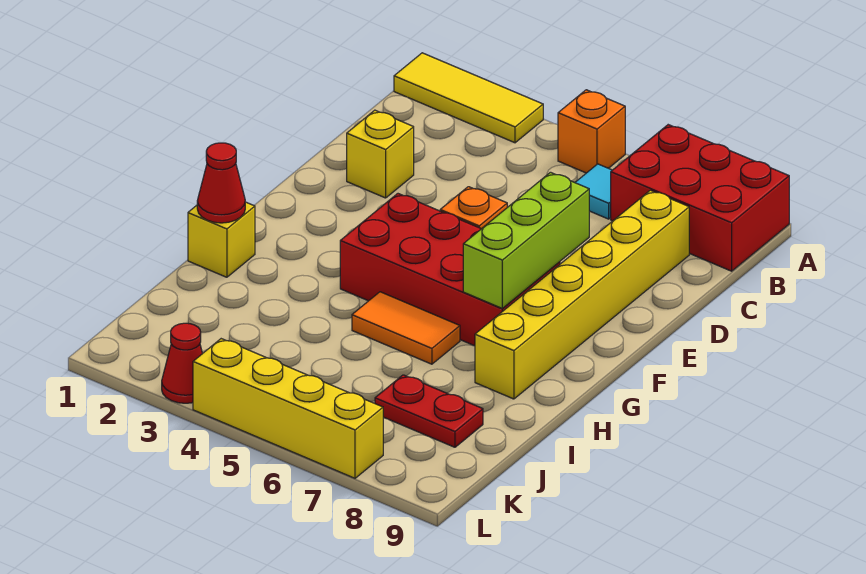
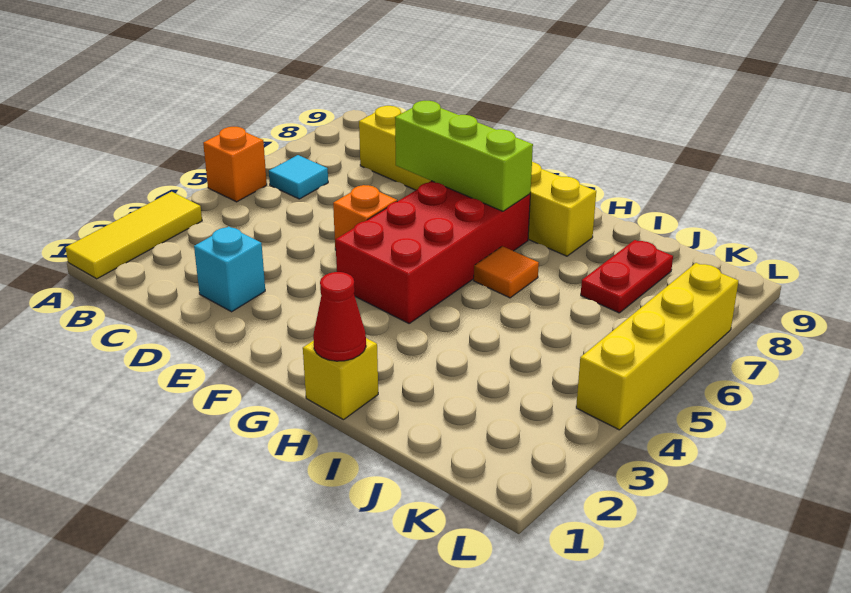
red brick A7:B9 level 1 -> none
yellow brick D2 level 1 -> cyan brick D2 level 1
orange tile H5:H6 level 1 -> orange tile H6 level 1
red cone L3 level 1 -> none

